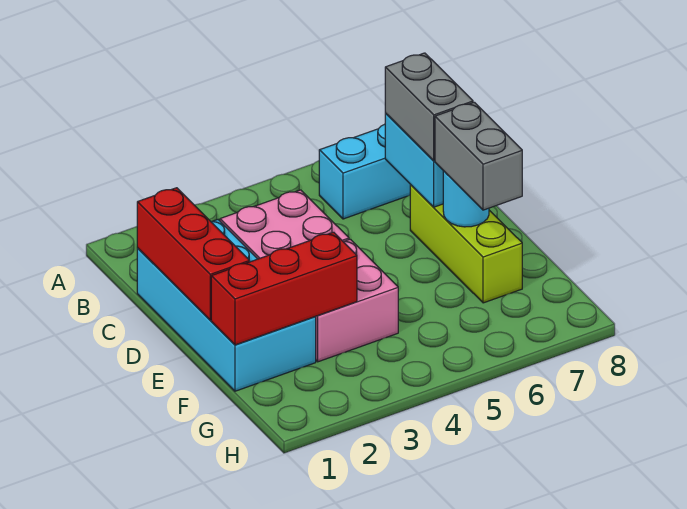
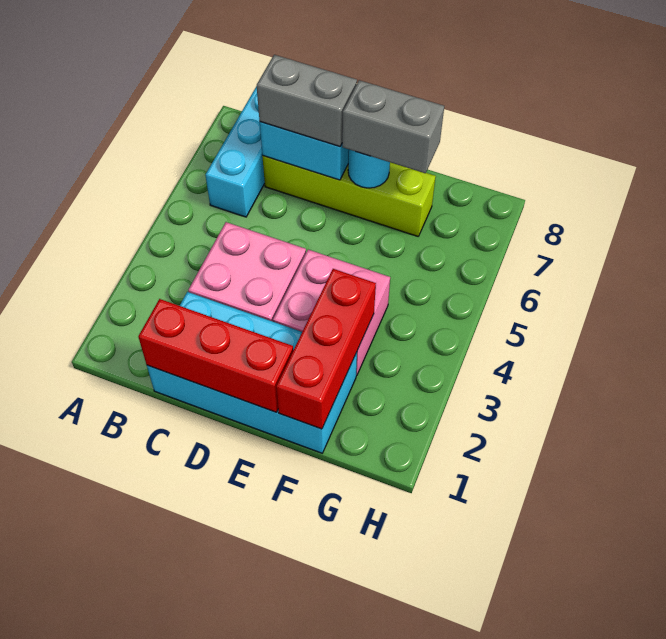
lime brick D7:F7 level 1 -> lime brick C7:F7 level 1

